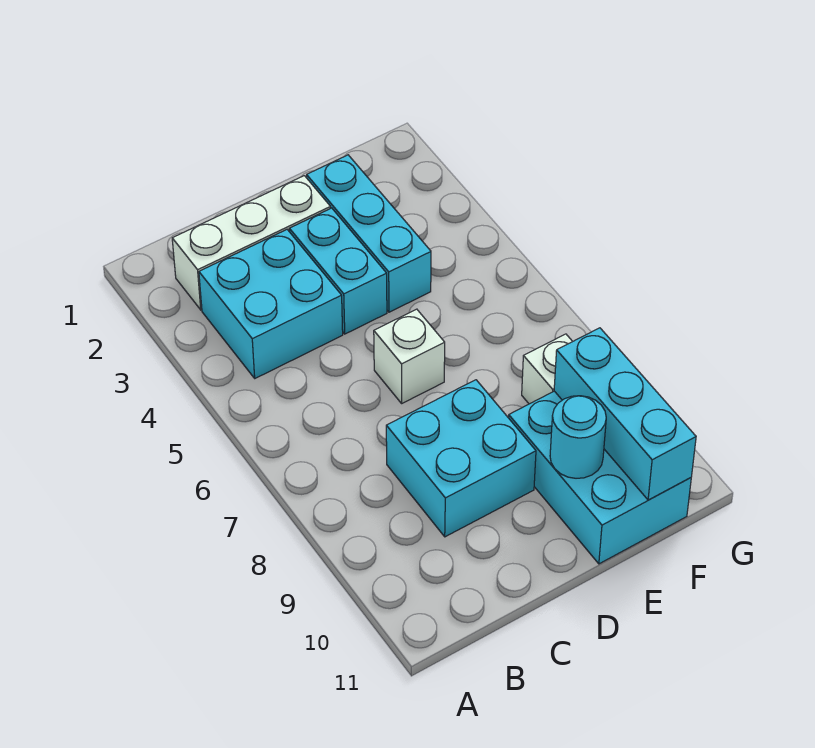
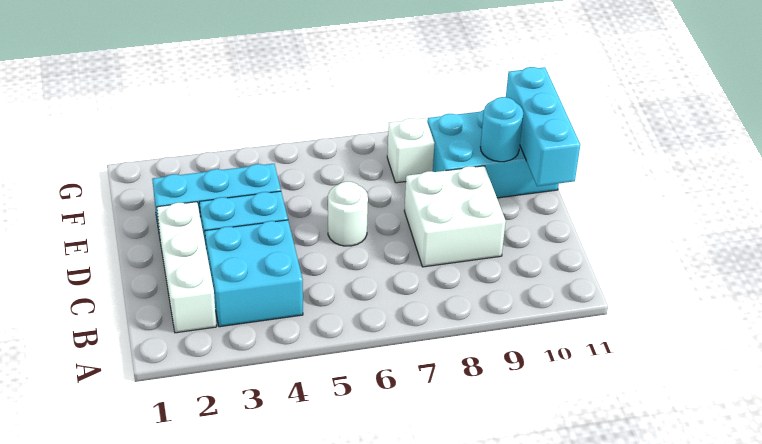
cyan brick C8:D9 level 1 -> white brick C8:D9 level 1
white brick D6 level 1 -> white round brick D6 level 1
cyan brick F9:F11 level 2 -> cyan brick D11:F11 level 2

